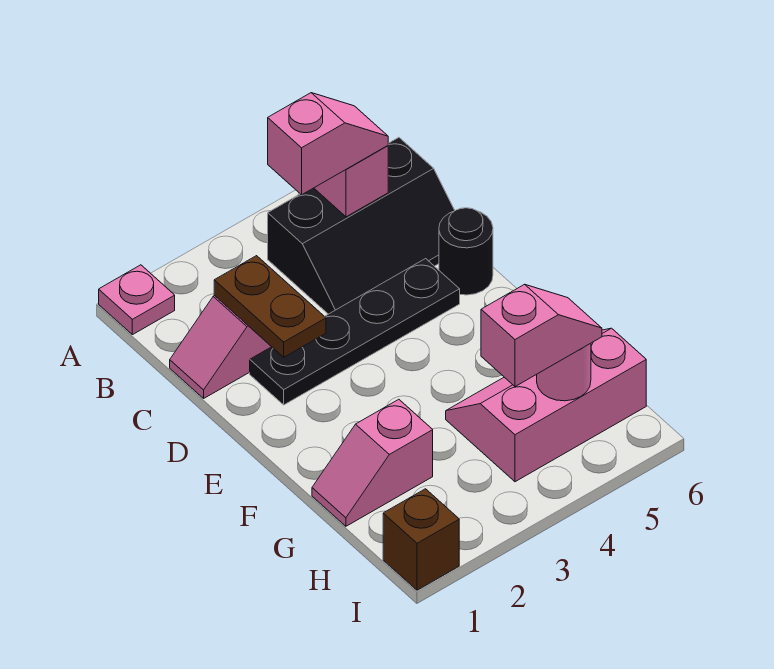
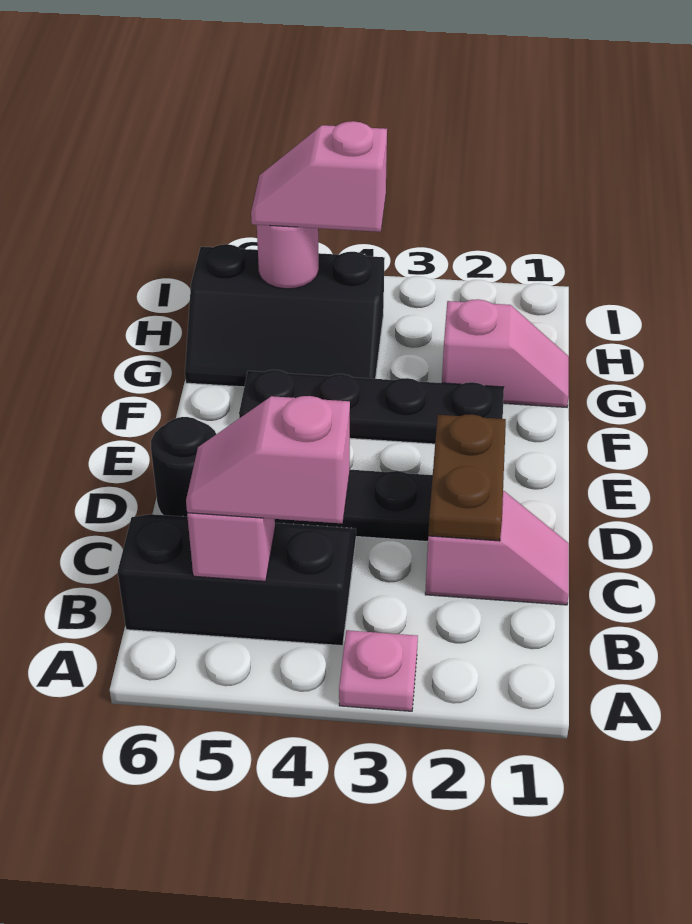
pink plate A1 level 1 -> pink plate A3 level 1
none -> black plate F2:F5 level 1
pink slope G4:H6 level 1 top H -> black slope G4:H6 level 1 top H
brown brick I1 level 1 -> none

